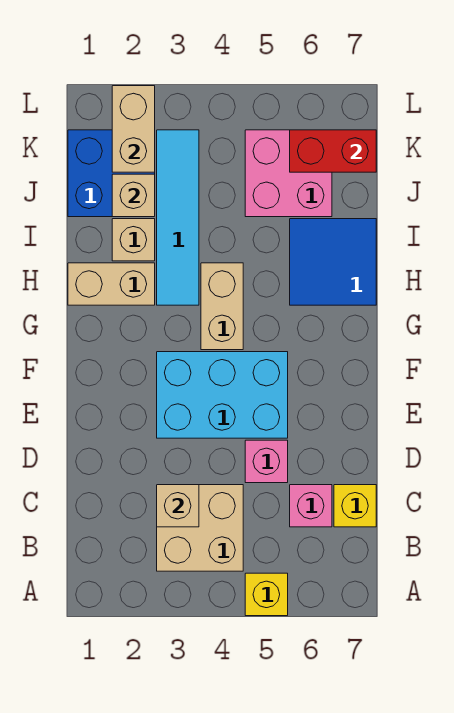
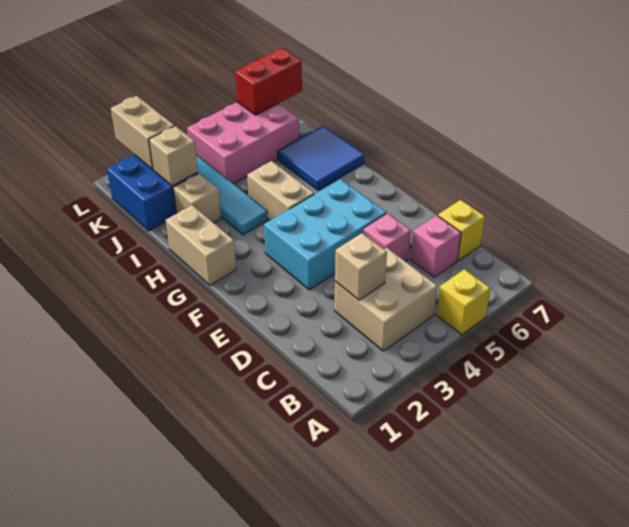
tan brick H1:H2 level 1 -> tan brick G1:H1 level 1
pink brick J5:K6 level 1 -> pink brick J4:K6 level 1

